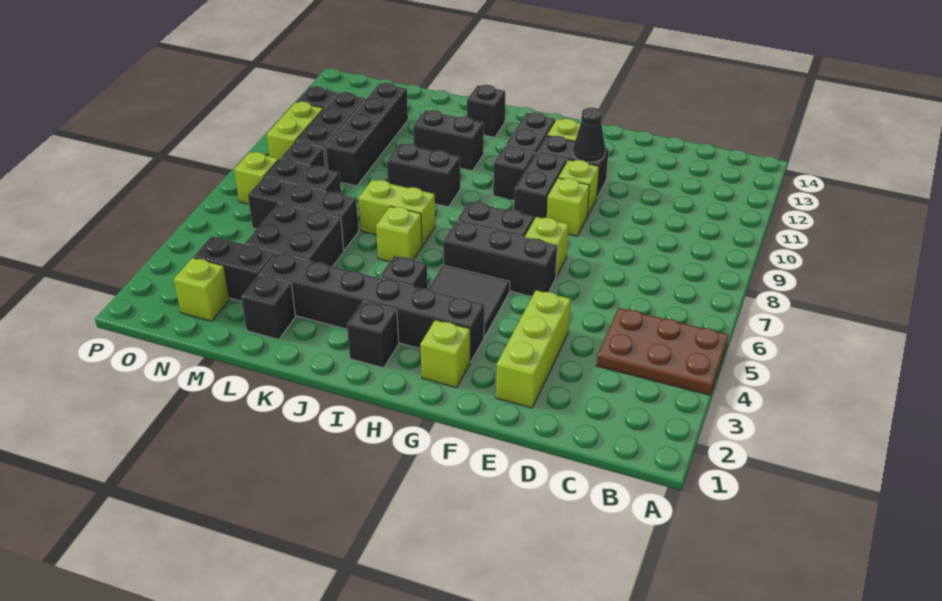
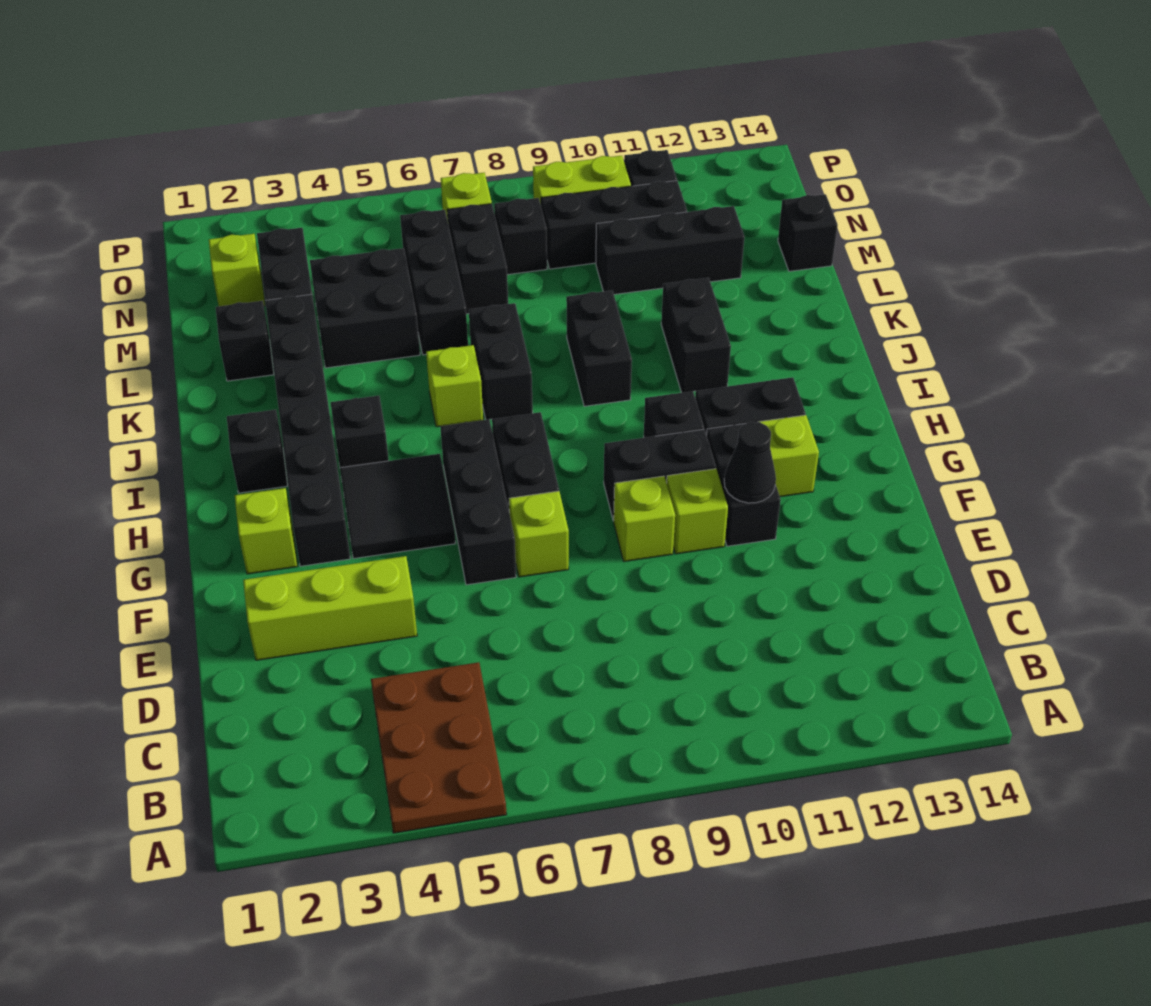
lime brick J7:K7 level 1 -> black brick J7:K7 level 1
black brick J13 level 1 -> black brick M14 level 1
black brick M9:M12 level 1 -> black brick M10:M12 level 1

